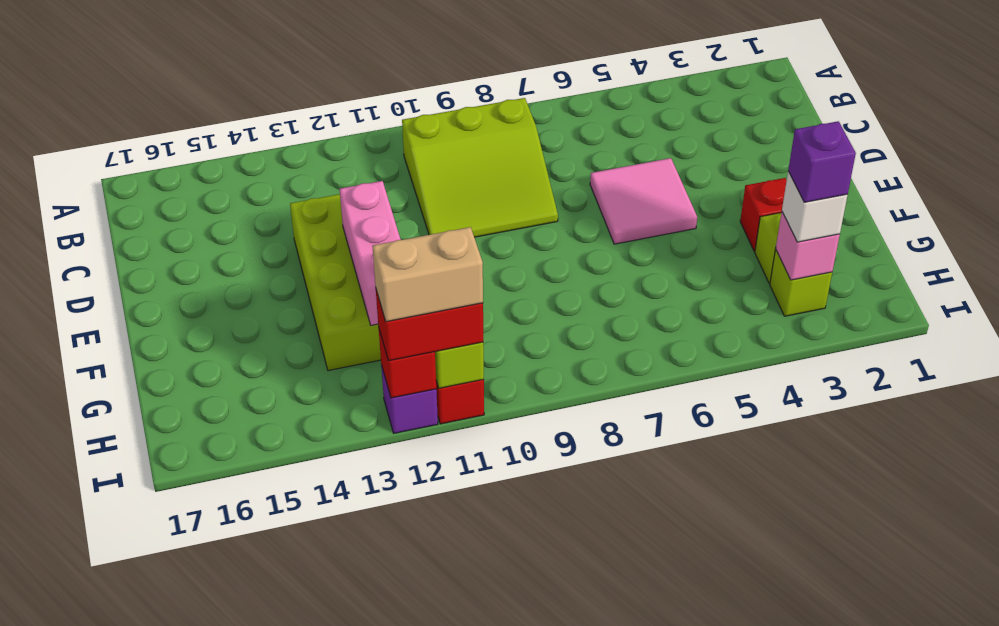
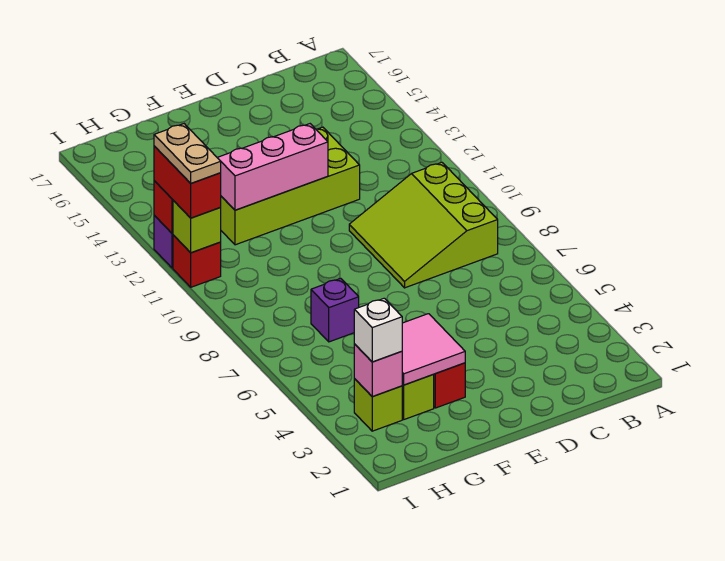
pink tile D5:E6 level 1 -> pink tile F3:G4 level 2
purple brick H3 level 4 -> purple brick G7 level 1
tan brick I11:I12 level 4 -> tan plate I11:I12 level 4

